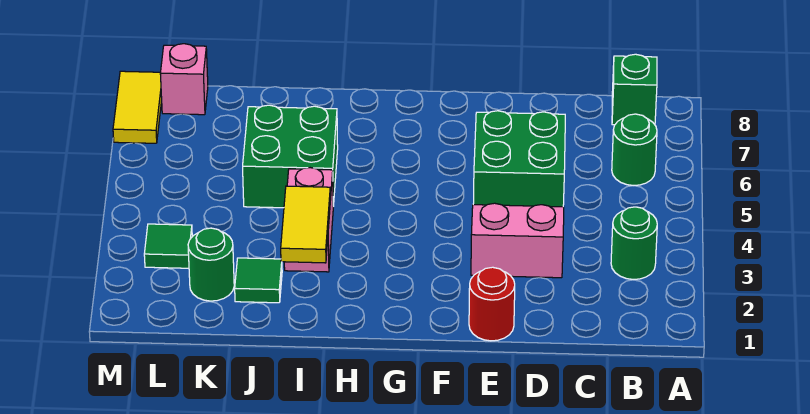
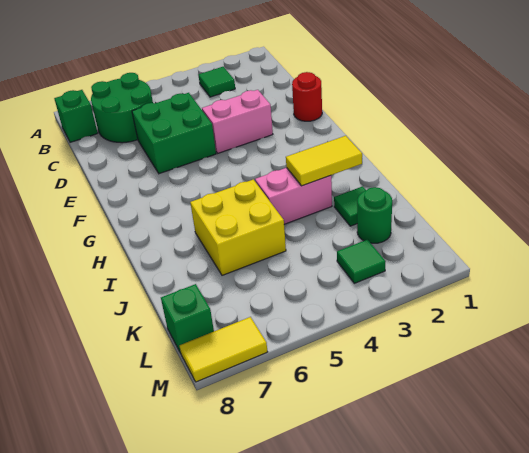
green round brick B3 level 1 -> green tile B3 level 1
green round brick B6 level 1 -> green round brick B6:C7 level 1
pink brick D3:E3 level 1 -> pink brick E3:E4 level 1
green brick I5:J6 level 1 -> yellow brick I5:J6 level 1
pink brick L8 level 1 -> green brick L8 level 1

